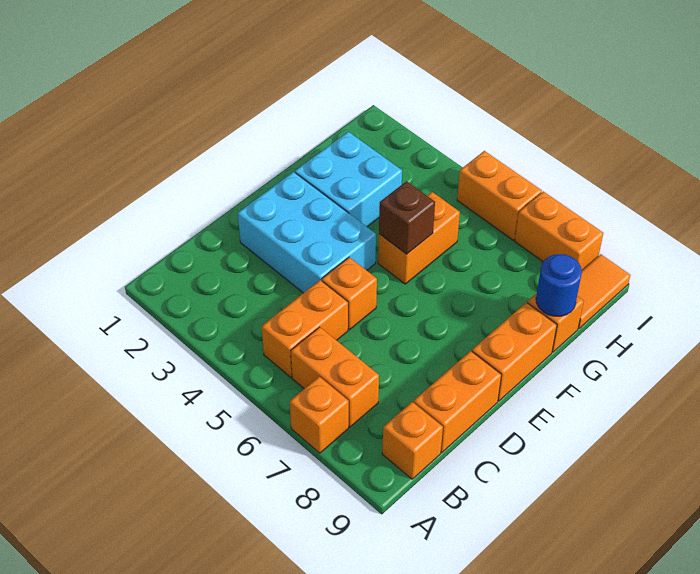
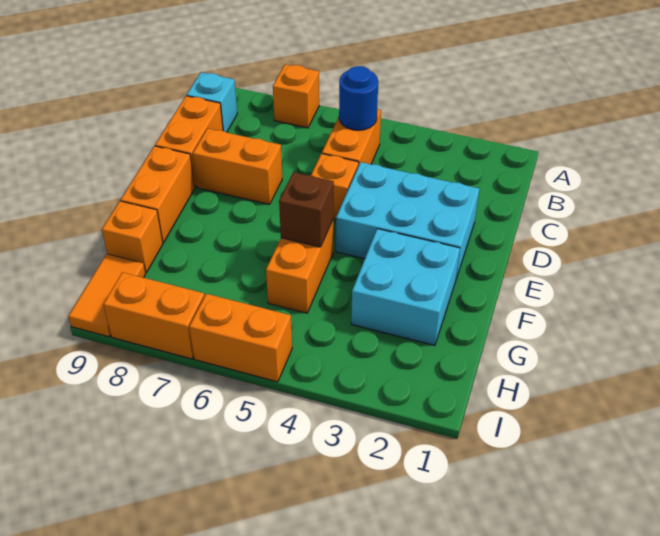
orange brick B6:B7 level 1 -> orange brick D7:D8 level 1
orange brick B9 level 1 -> cyan brick B9 level 1
blue round brick G9 level 2 -> blue round brick B5 level 2

